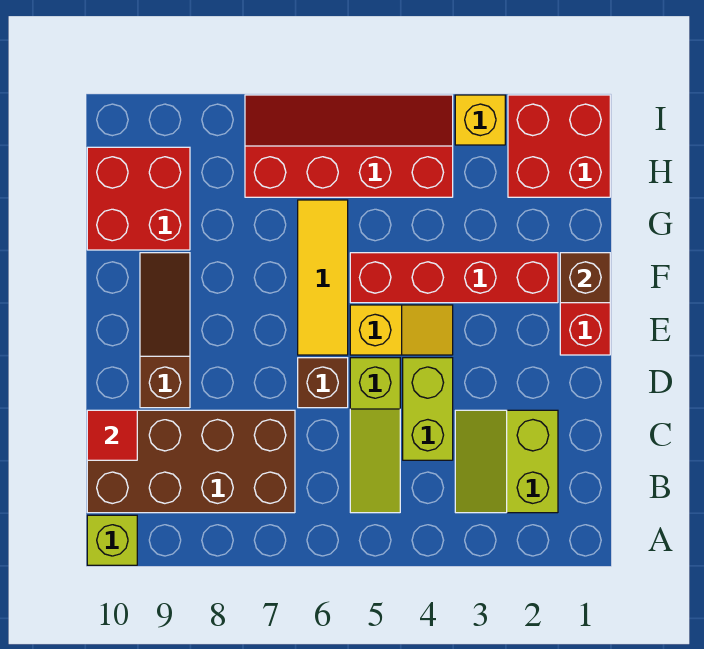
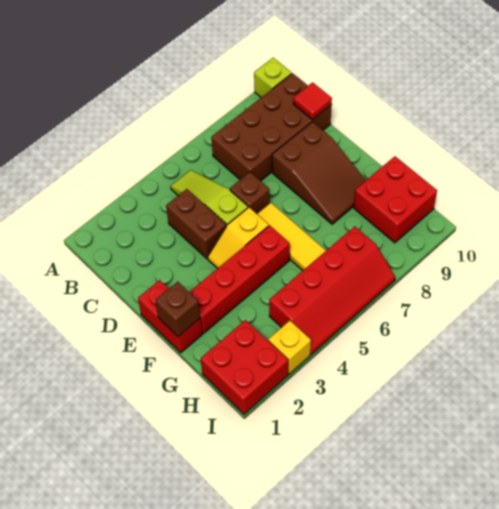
lime slope B2:C3 level 1 top 2 -> none
lime brick C4:D4 level 1 -> brown brick C4:D4 level 1
brown slope D9:F9 level 1 top D -> brown slope D8:F9 level 1 top D

